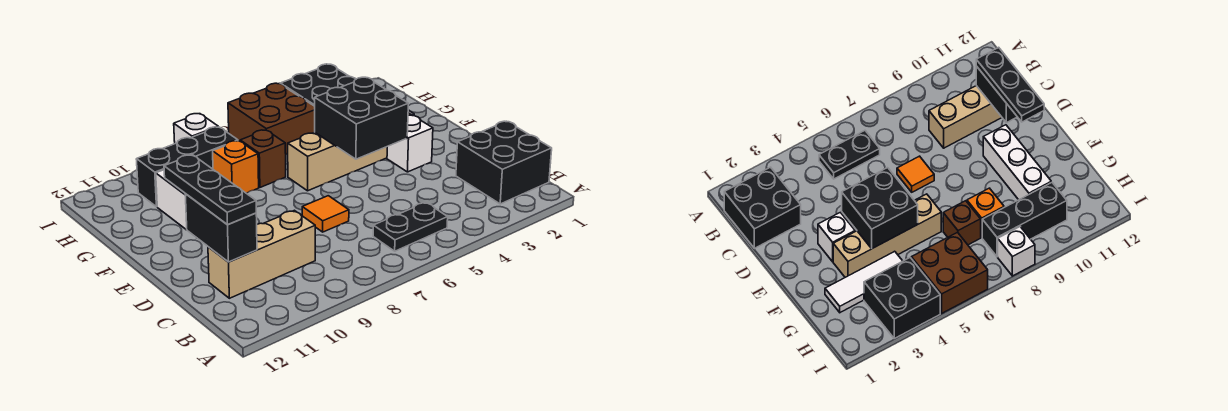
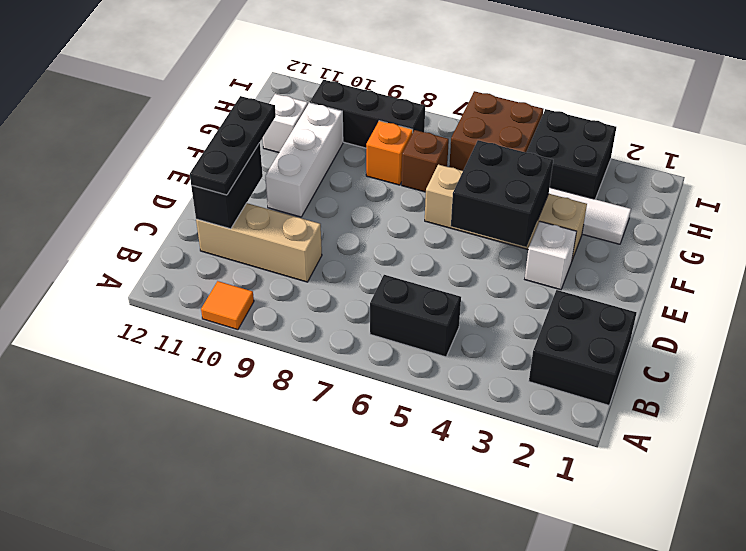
black plate B5:B6 level 1 -> black brick B5:B6 level 1
orange tile D7 level 1 -> orange tile A10 level 1
white brick I8 level 1 -> white brick G11 level 1

